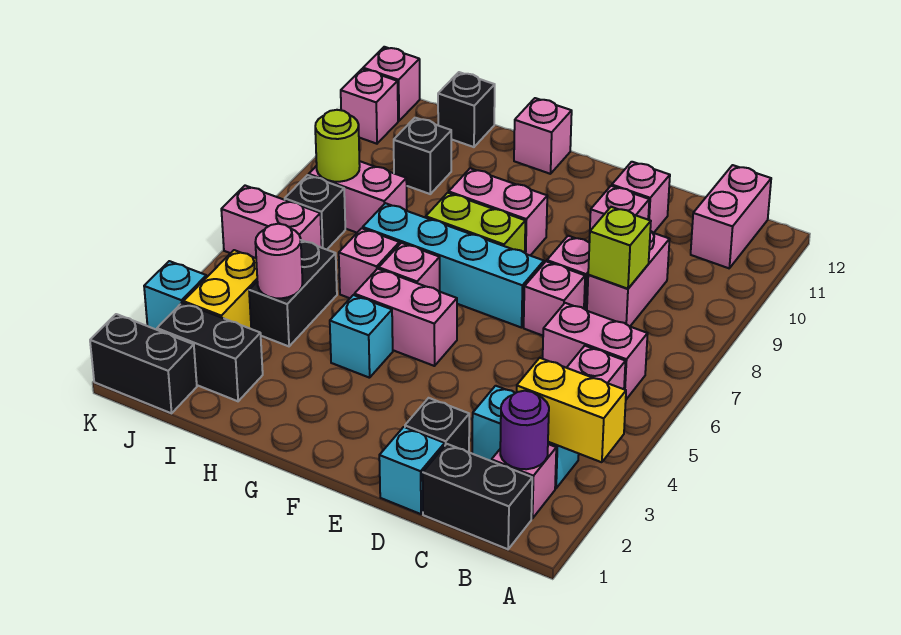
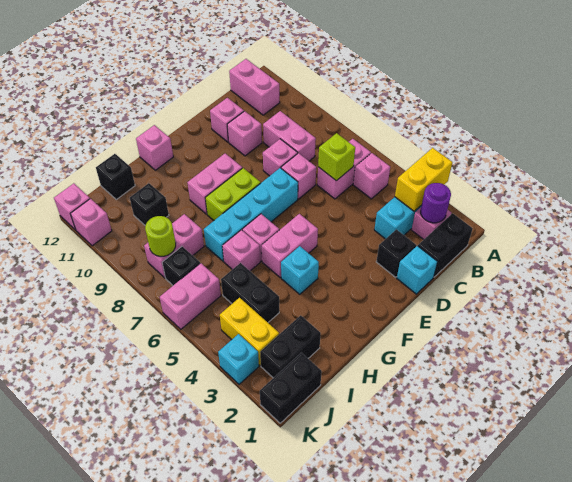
lime brick C8 level 2 -> lime brick C6 level 2
pink round brick I4 level 2 -> none

